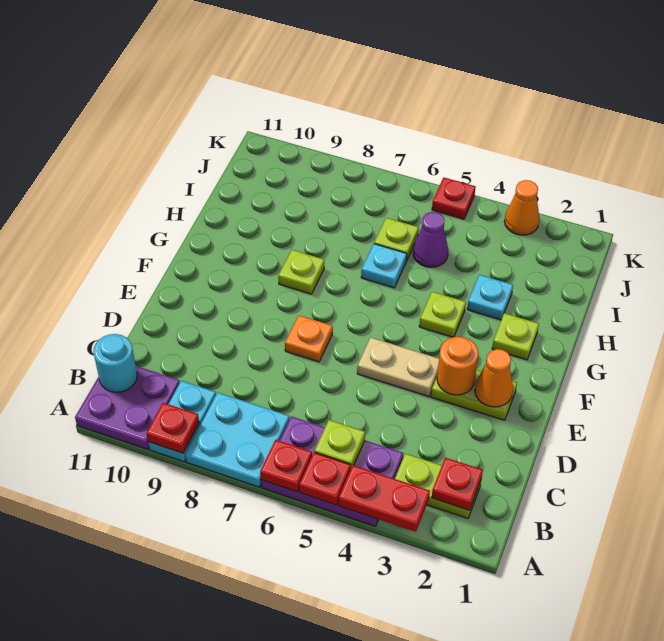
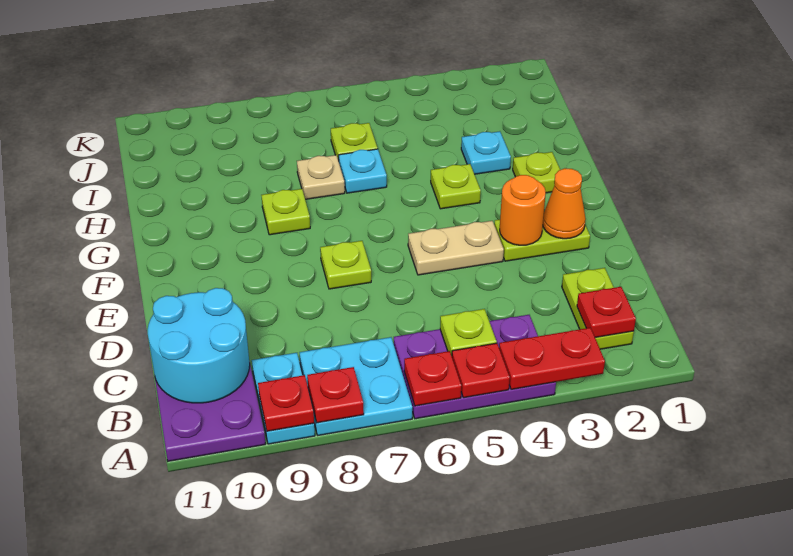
lime plate B2:B3 level 1 -> lime plate B2:C2 level 1
cyan round brick B11 level 2 -> cyan round brick B10:C11 level 2
orange plate E7 level 1 -> lime plate E7 level 1
none -> tan plate H7 level 1
purple cone I5 level 1 -> none
orange cone K3 level 1 -> none
red plate K5 level 1 -> red plate A8 level 2

